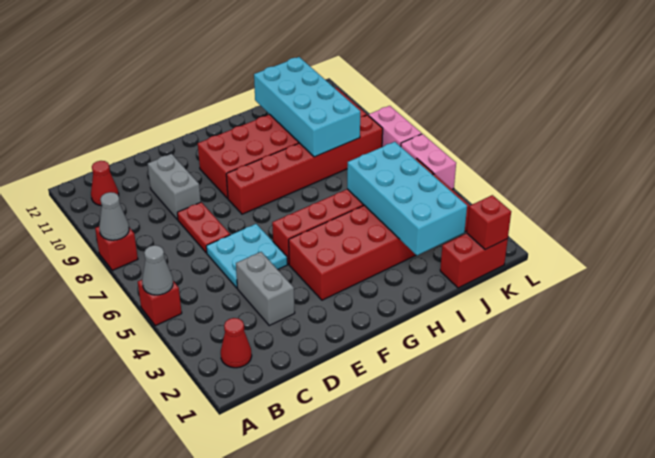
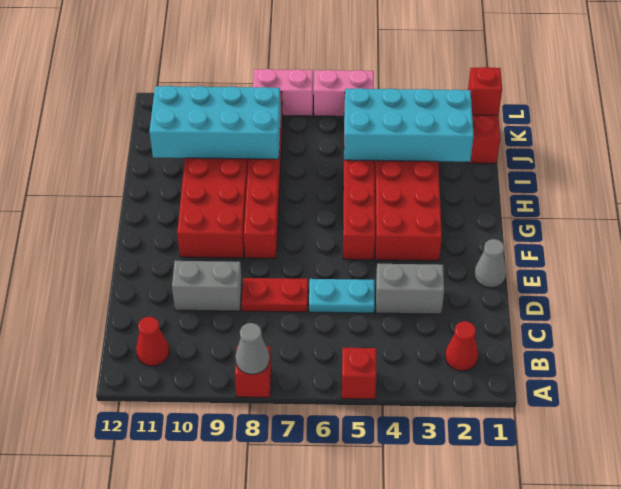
grey cone A5 level 2 -> grey cone E1 level 1
cyan plate D5:E6 level 1 -> cyan plate D5:D6 level 1

